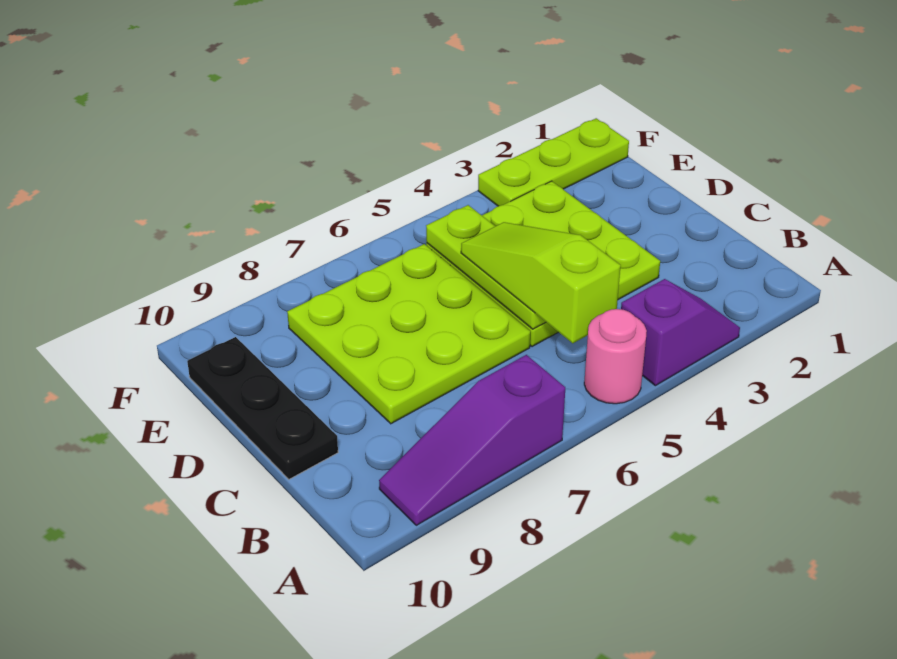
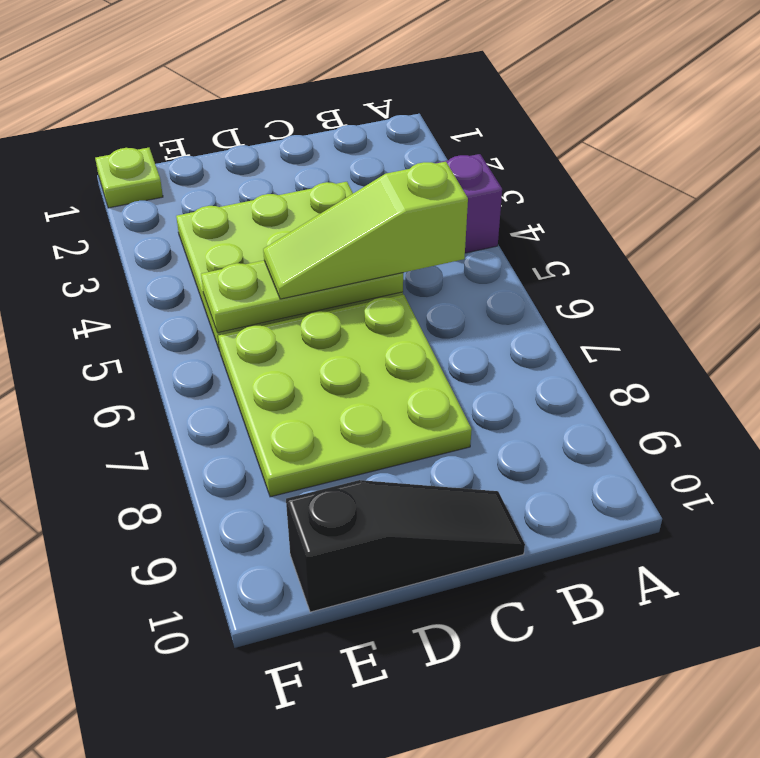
pink round brick A5 level 1 -> none
purple slope A7:A9 level 1 top 7 -> none
black plate C10:E10 level 1 -> black slope C10:E10 level 1 top E
lime plate F1:F3 level 1 -> lime plate F1 level 1

